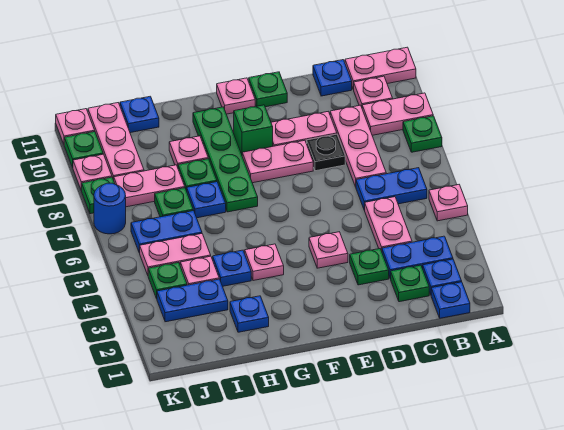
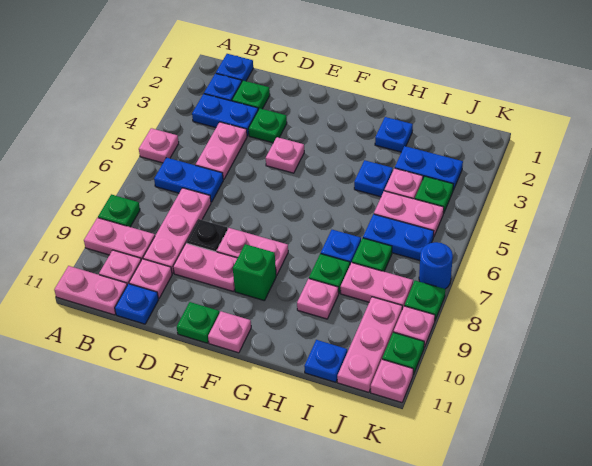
pink plate G4 level 1 -> pink plate C10 level 1
green plate G7:G10 level 1 -> none

